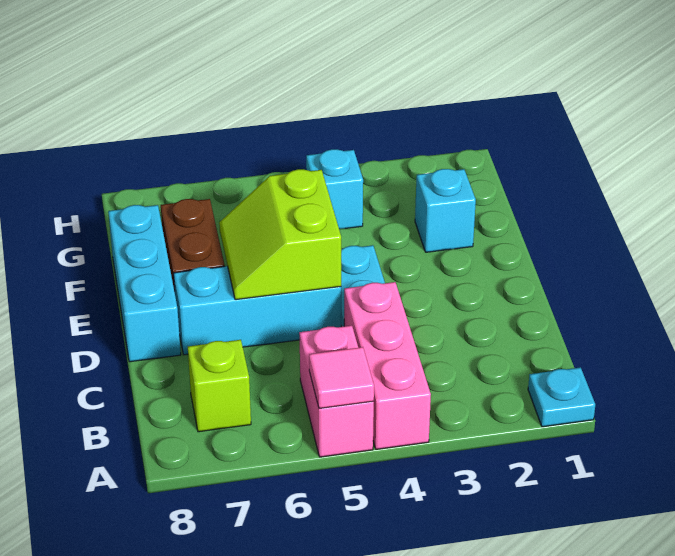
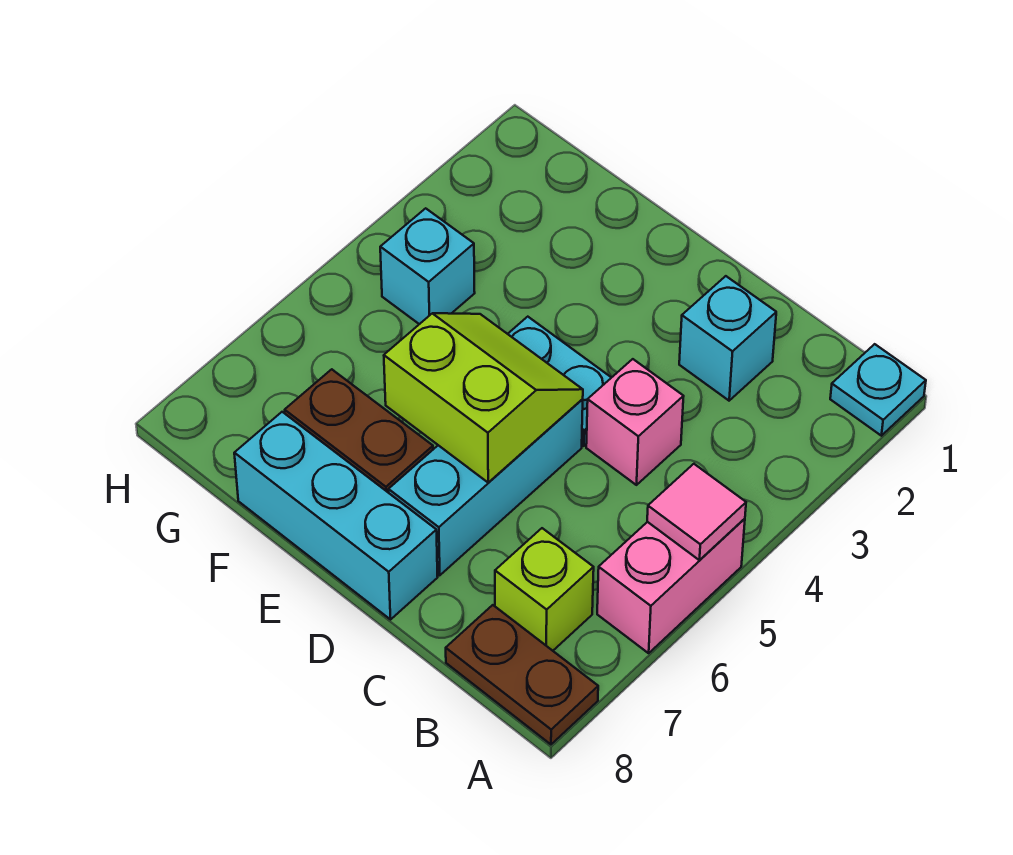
pink brick A4:C4 level 1 -> pink brick C4 level 1
pink brick A5:B5 level 1 -> pink brick A5:A6 level 1
none -> brown plate A8:B8 level 1
lime slope D5:E6 level 2 top 5 -> lime slope D5:E6 level 2 top 6
cyan brick F2 level 1 -> cyan brick C2 level 1

